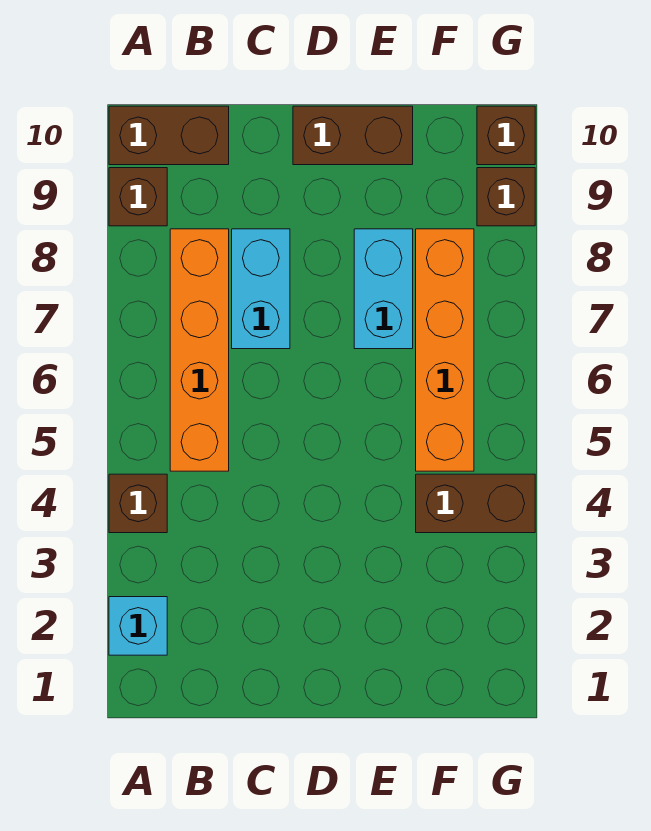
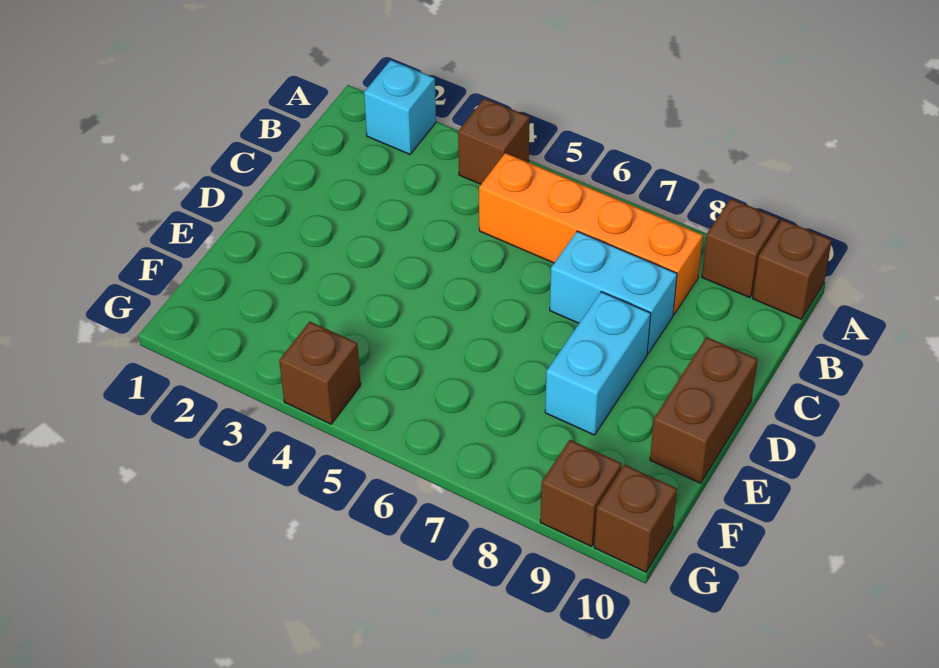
brown brick A10:B10 level 1 -> brown brick A10 level 1
cyan brick E7:E8 level 1 -> cyan brick D8:E8 level 1
brown brick F4:G4 level 1 -> brown brick G4 level 1
orange brick F5:F8 level 1 -> none

